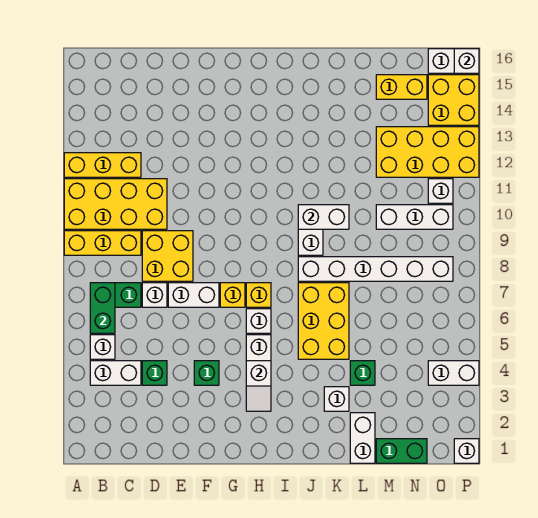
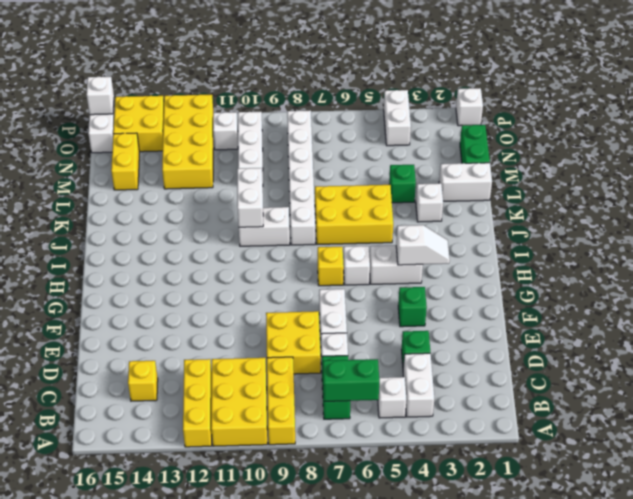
yellow brick A10:D11 level 1 -> yellow brick A10:C11 level 1
yellow brick G7 level 1 -> yellow brick C14 level 1

